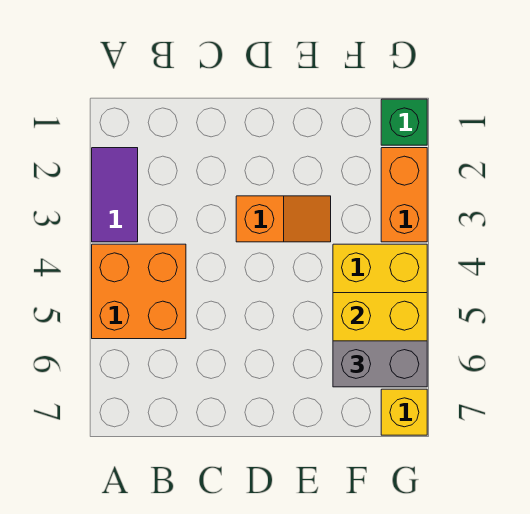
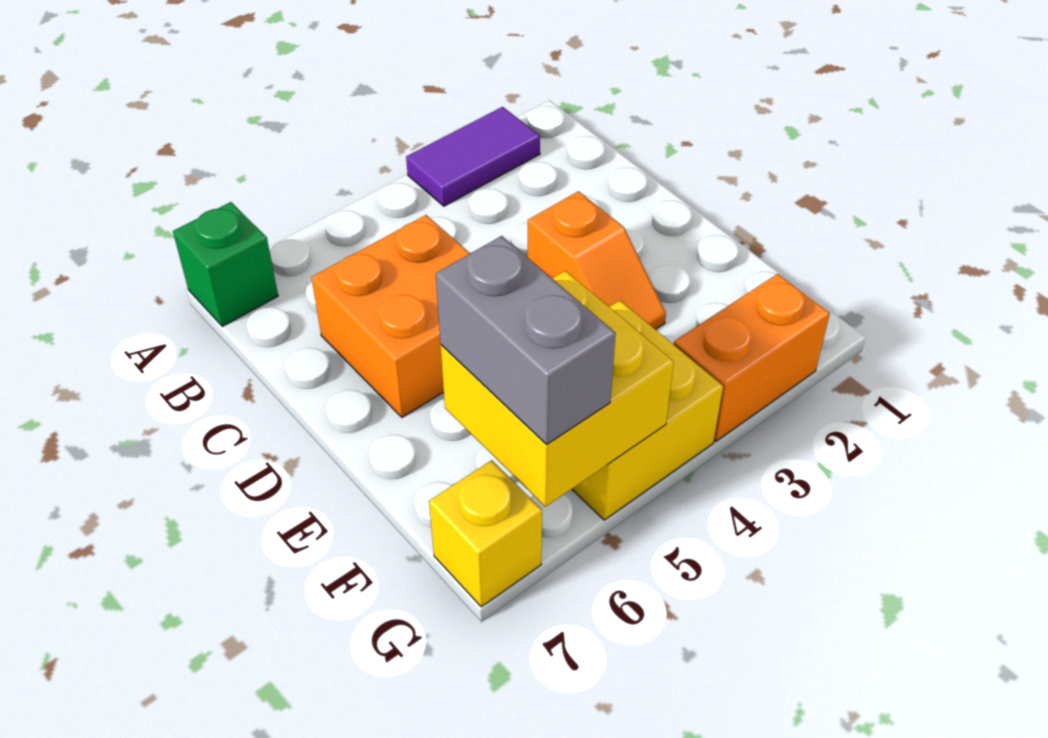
orange brick A4:B5 level 1 -> orange brick C5:D6 level 1
green brick G1 level 1 -> green brick A7 level 1

